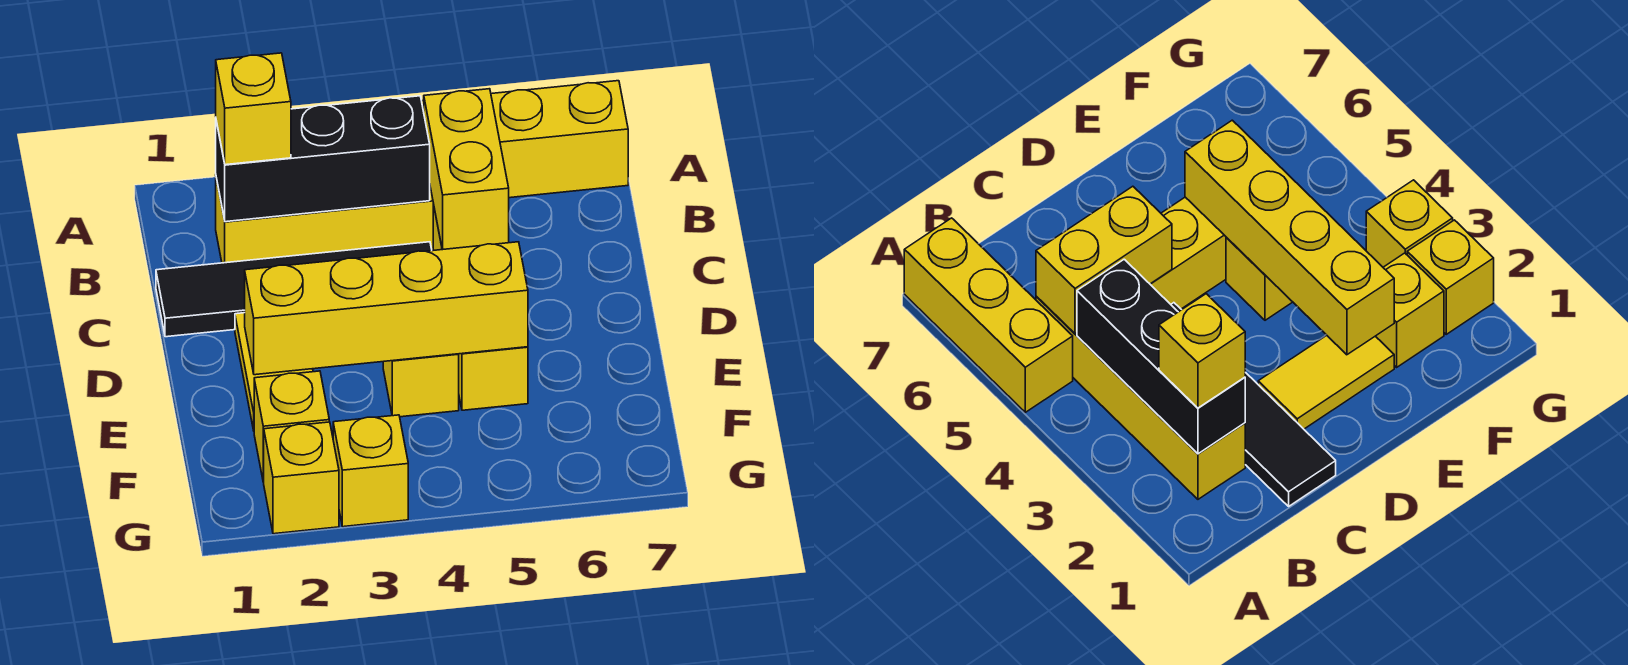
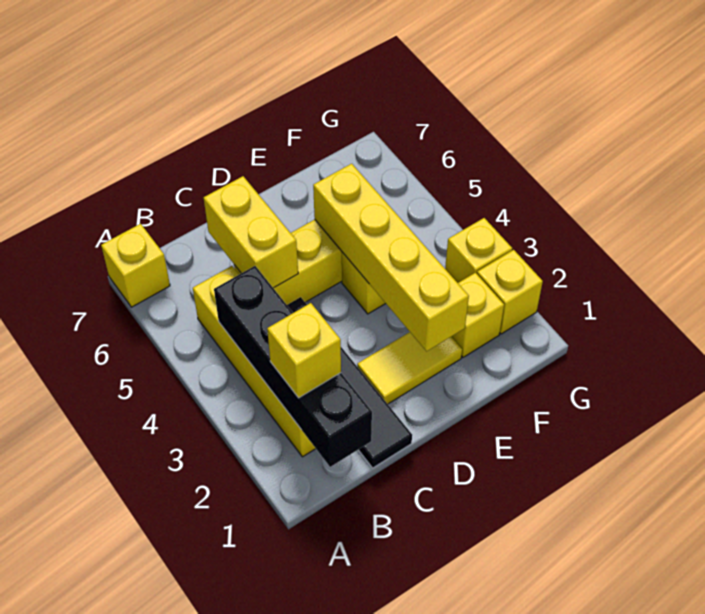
yellow brick A5:A7 level 1 -> yellow brick A7 level 1
black brick B2:B4 level 2 -> black brick B1:B4 level 2
yellow brick B5:C5 level 2 -> yellow brick C5:C6 level 2

